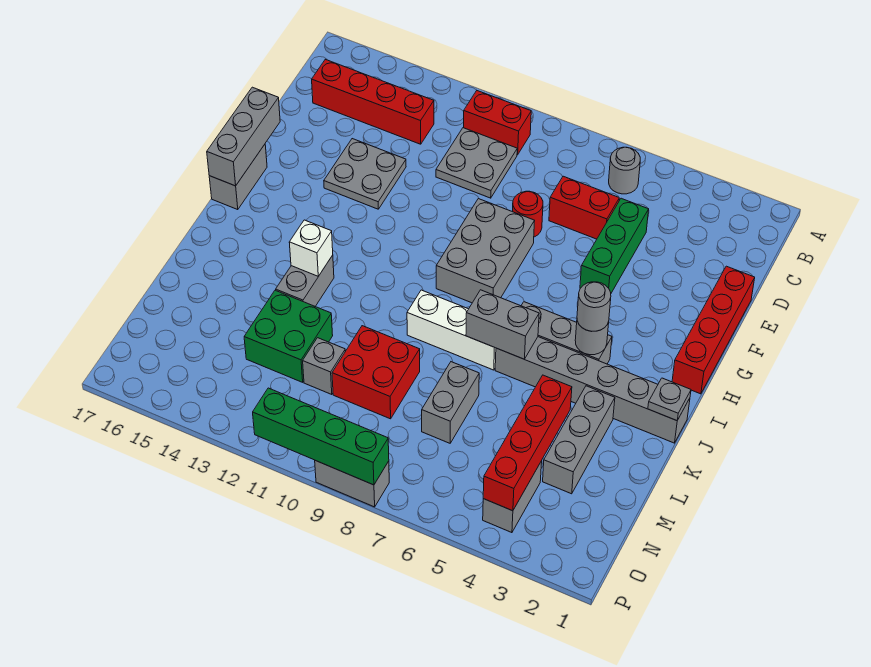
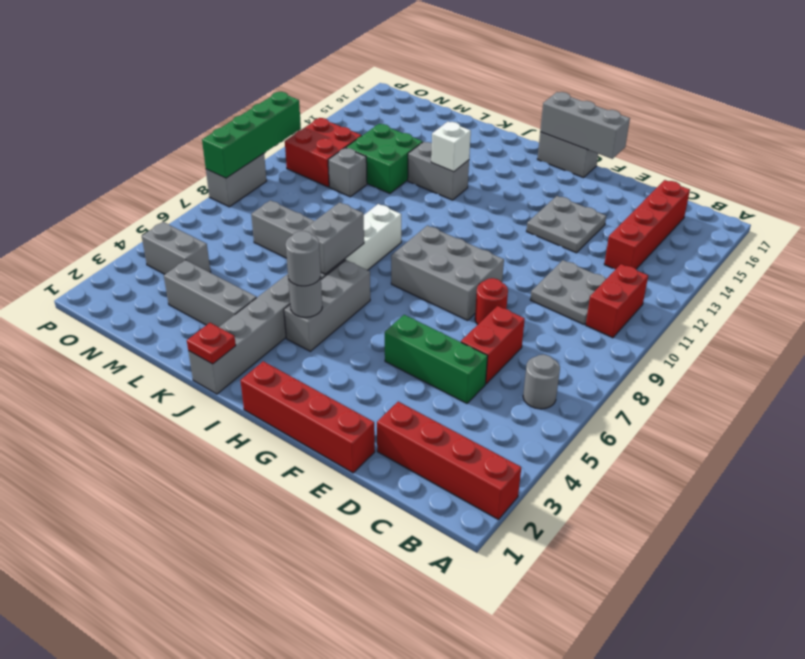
grey plate J1 level 2 -> red plate J1 level 2
red brick L4:O4 level 2 -> red brick A2:D2 level 1
red brick L9:M10 level 1 -> red brick N11:O12 level 1

